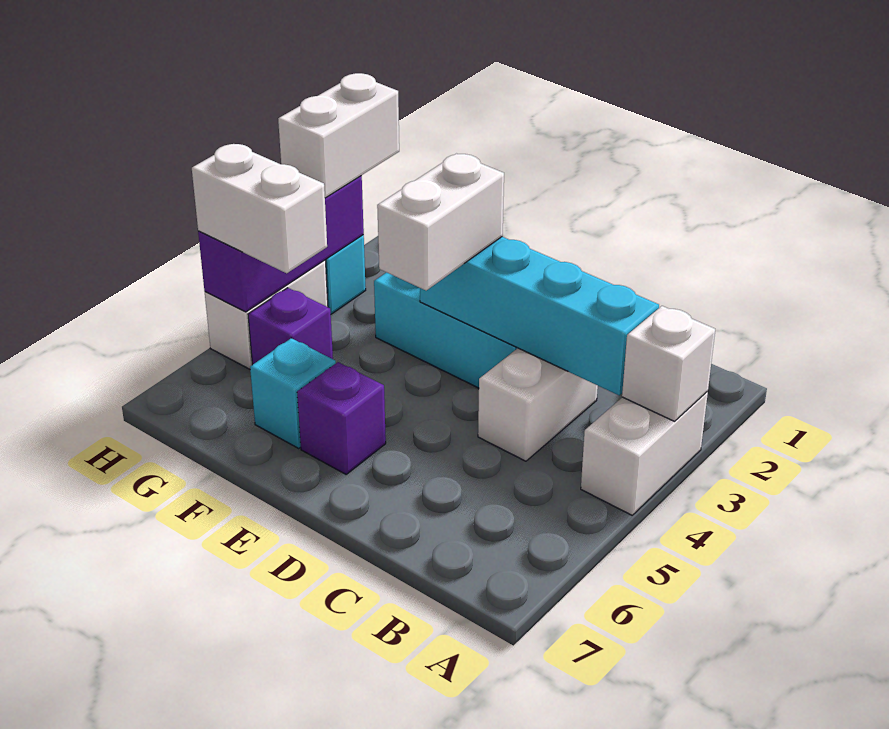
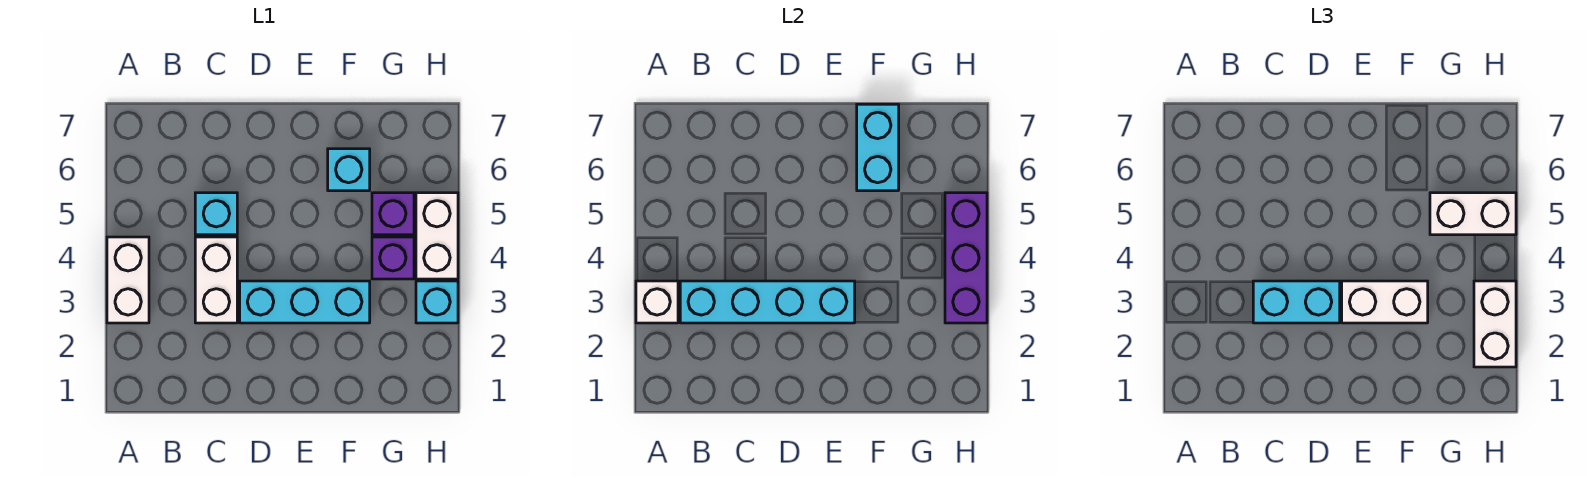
none -> cyan brick C3:D3 level 3
none -> cyan brick C5 level 1
white brick E3:E4 level 3 -> white brick E3:F3 level 3
purple brick E6 level 1 -> purple brick G4 level 1
none -> cyan brick F6:F7 level 2

